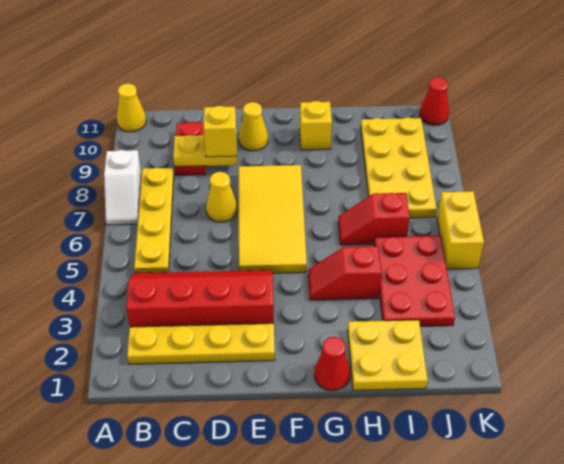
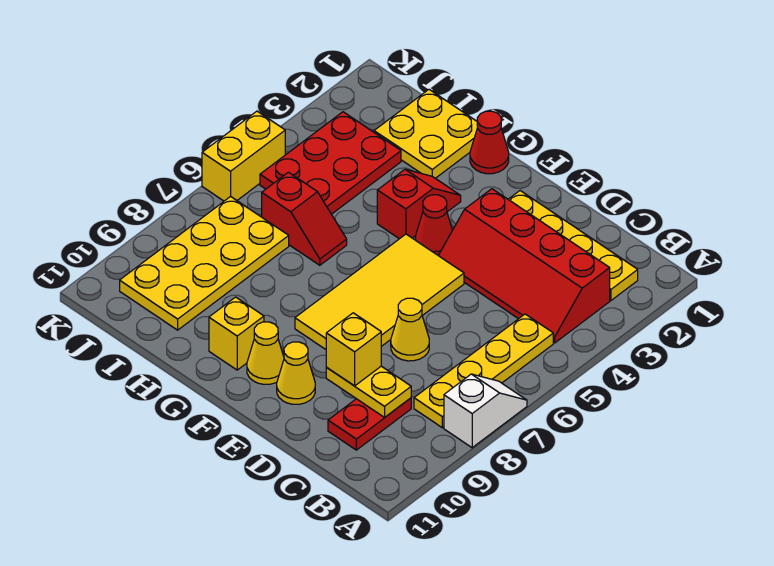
yellow cone A11 level 1 -> yellow cone F10 level 1
red slope G4:H4 level 1 top H -> red slope G3:G4 level 1 top 4
red cone K11 level 1 -> red cone F4 level 1

